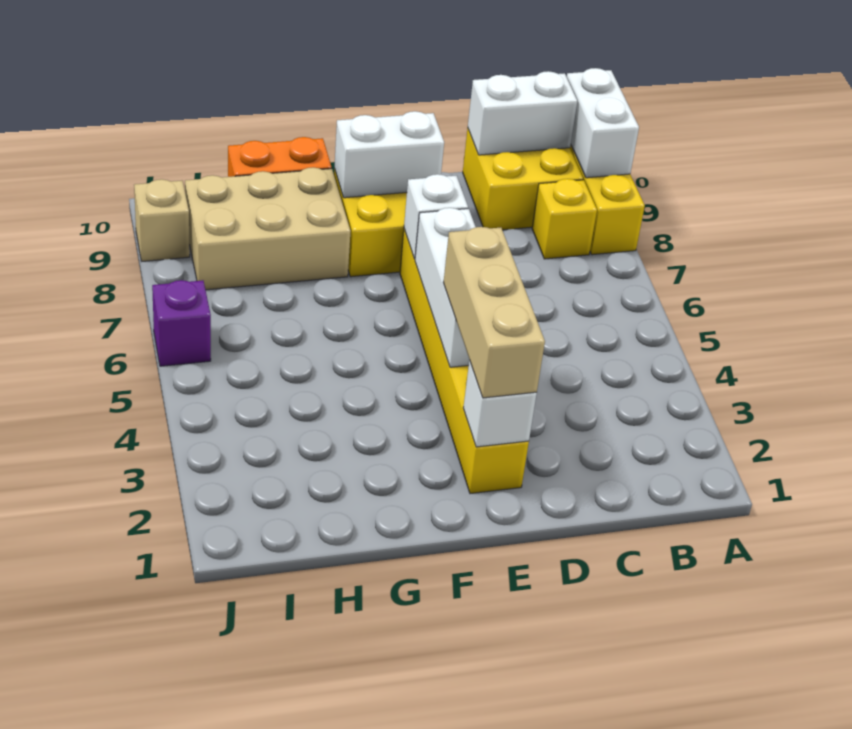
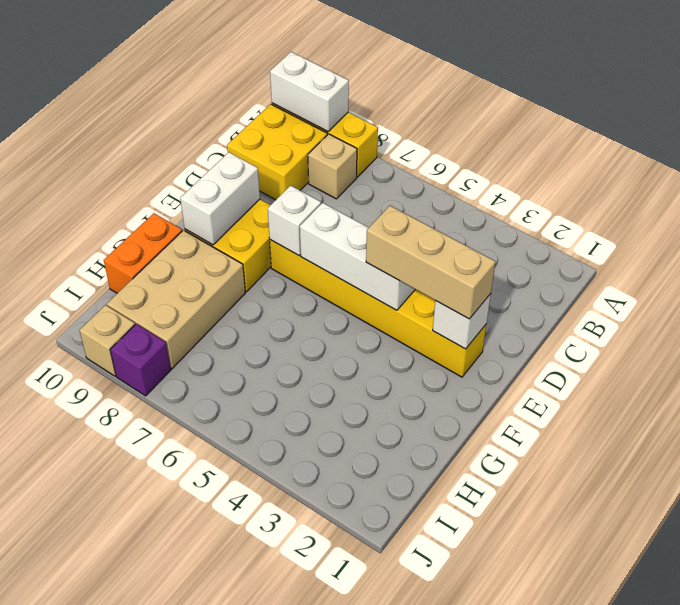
yellow brick B8 level 1 -> tan brick B8 level 1
white brick B10:C10 level 2 -> none
purple brick J6 level 1 -> purple brick J8 level 1

